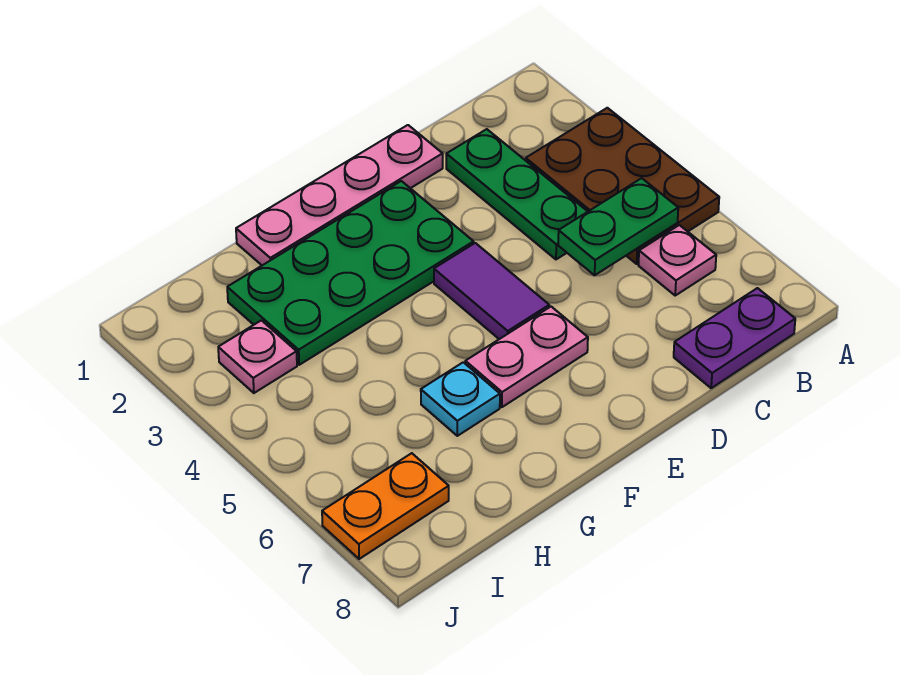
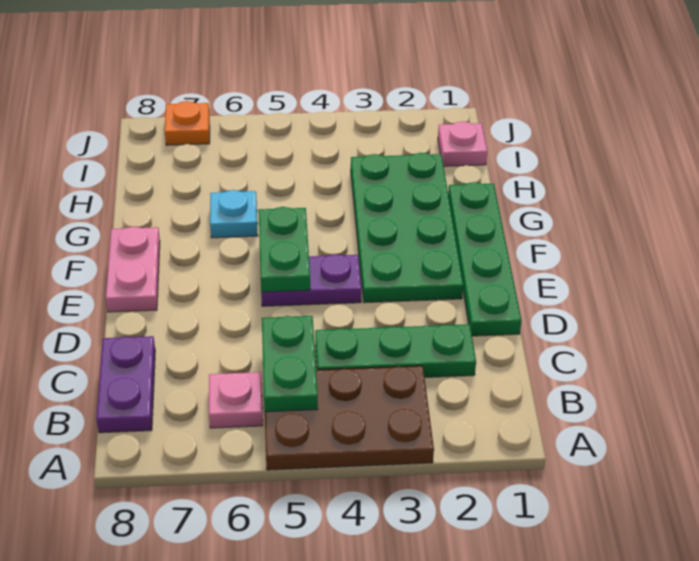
pink plate D1:G1 level 1 -> green plate D1:G1 level 1
purple tile E4:E5 level 1 -> purple plate E4:E5 level 1
none -> green plate E5:F5 level 2
pink plate E6:F6 level 1 -> pink plate E8:F8 level 1
pink plate I3 level 1 -> pink plate I1 level 1
orange plate I7:J7 level 1 -> orange plate J7 level 1

